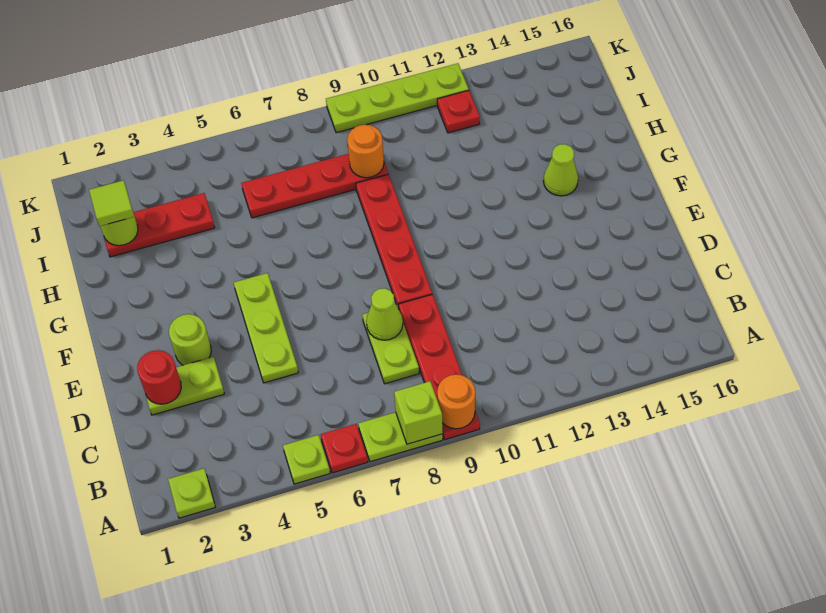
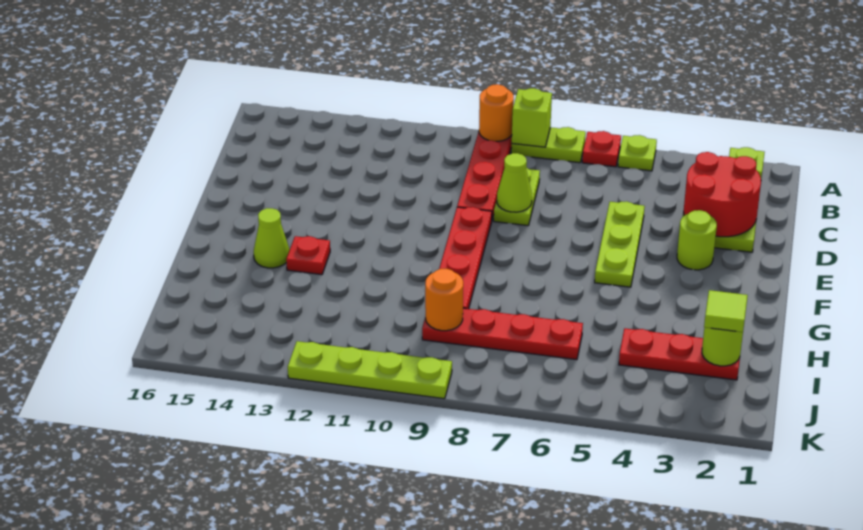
red round brick D2 level 2 -> red round brick C2:D3 level 2
red plate J12 level 1 -> red plate G13 level 1

